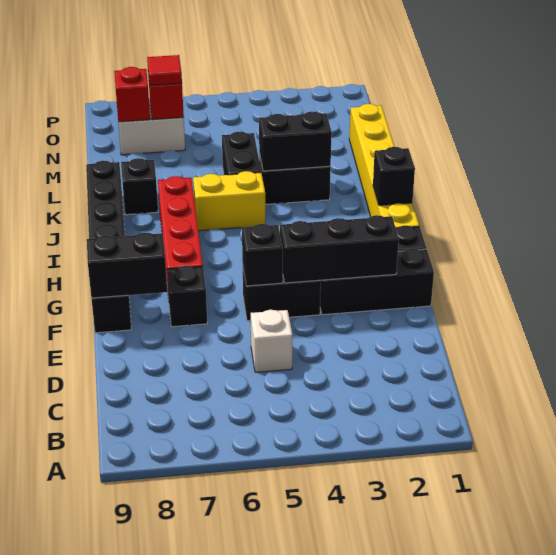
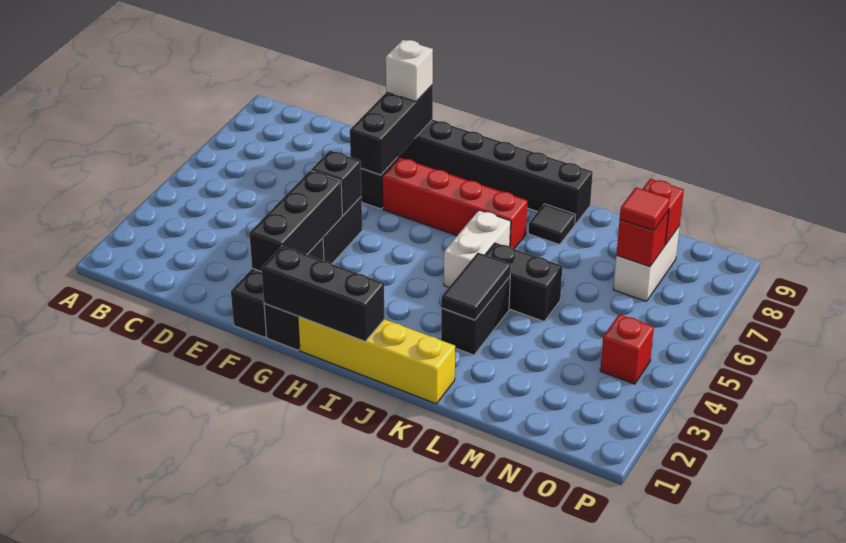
white brick D5 level 1 -> white brick F9 level 3
black brick F8:F9 level 2 -> black brick F7:F9 level 2
yellow brick H1:M1 level 1 -> yellow brick H1:K1 level 1
black brick I1 level 2 -> black brick G1:I1 level 2
yellow brick J5:J6 level 1 -> white brick J5:J6 level 1
black brick K3:K4 level 2 -> black tile K3:K4 level 2
black brick K8 level 1 -> black tile K8 level 1
none -> red brick O4 level 1

